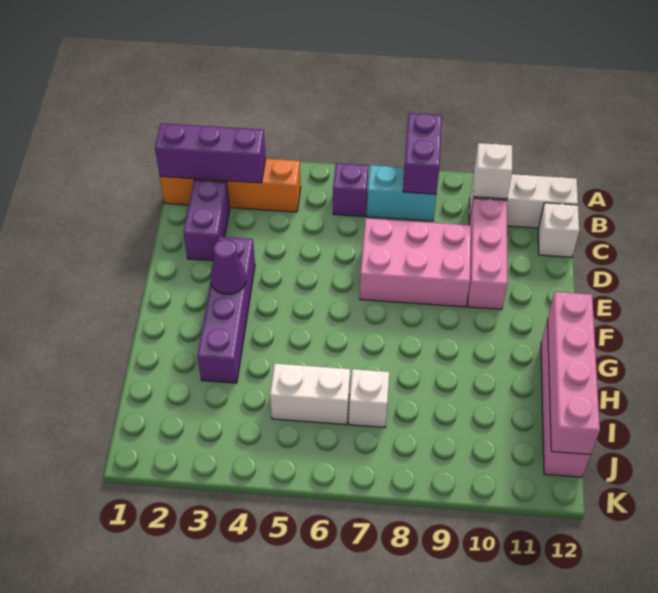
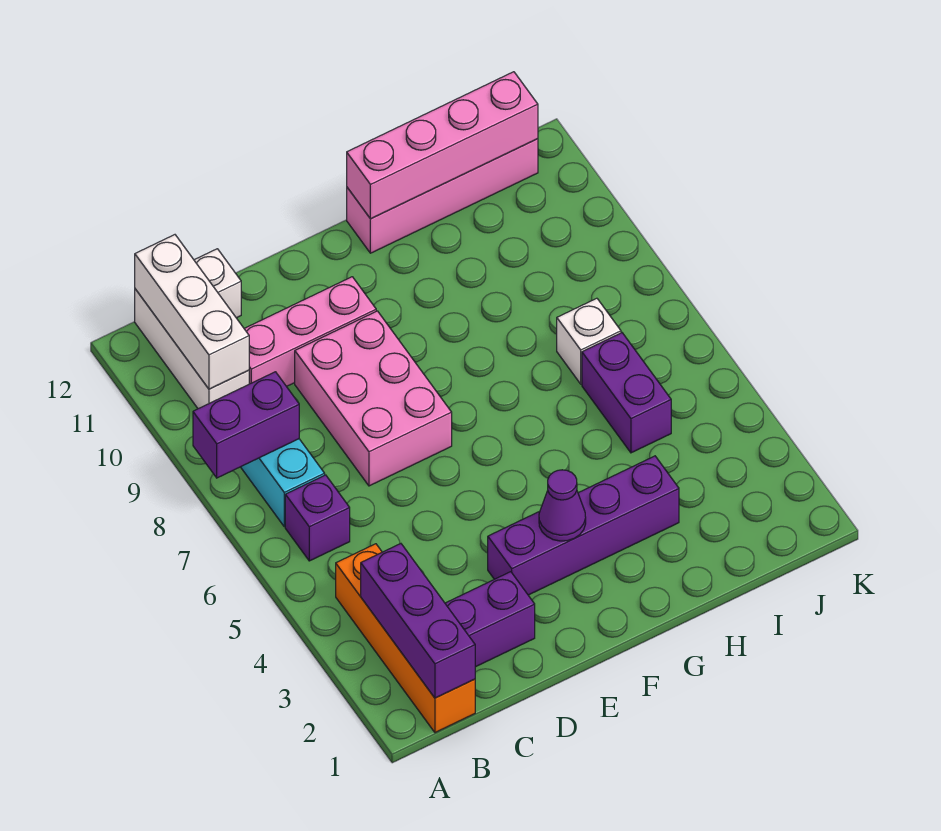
white brick B10 level 2 -> white brick B10:B12 level 2
white brick I5:I6 level 1 -> purple brick I5:I6 level 1

